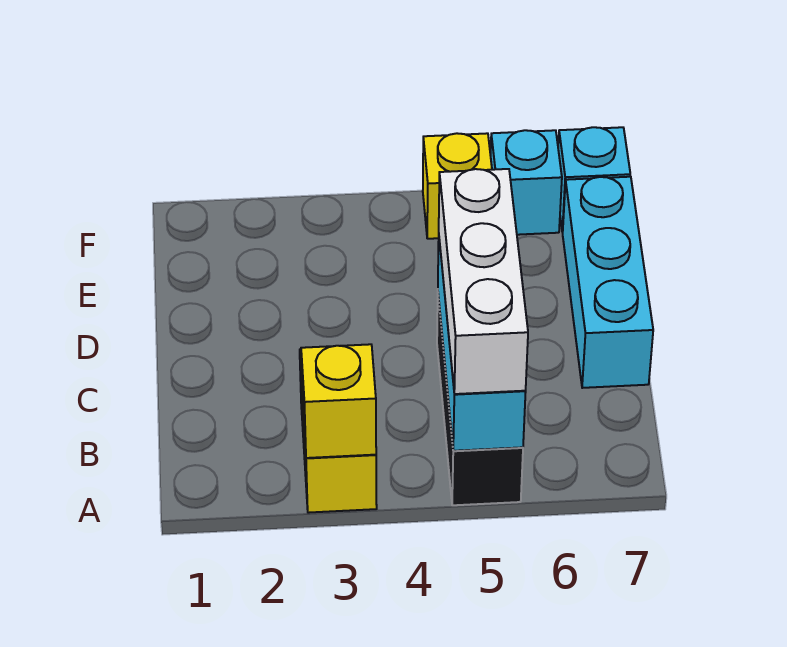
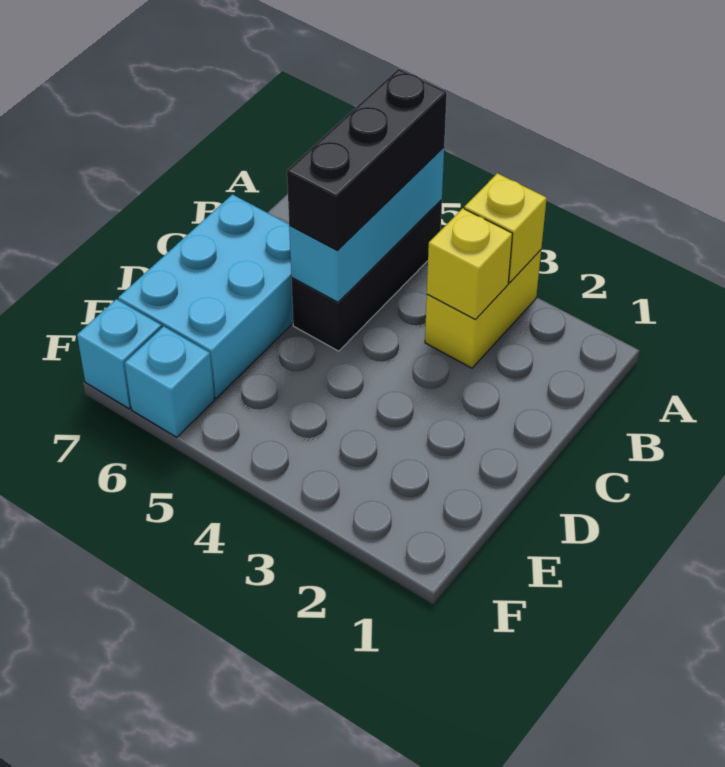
white brick A5:C5 level 3 -> black brick A5:C5 level 3
cyan brick C7:E7 level 1 -> cyan brick C6:E7 level 1
yellow brick F5 level 1 -> yellow brick B3 level 2

